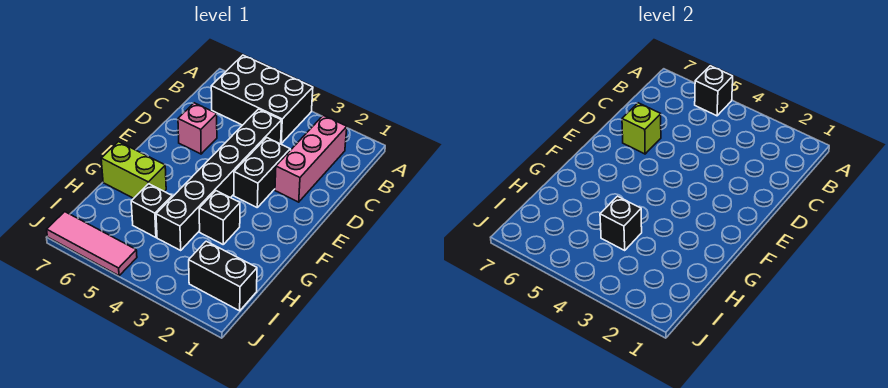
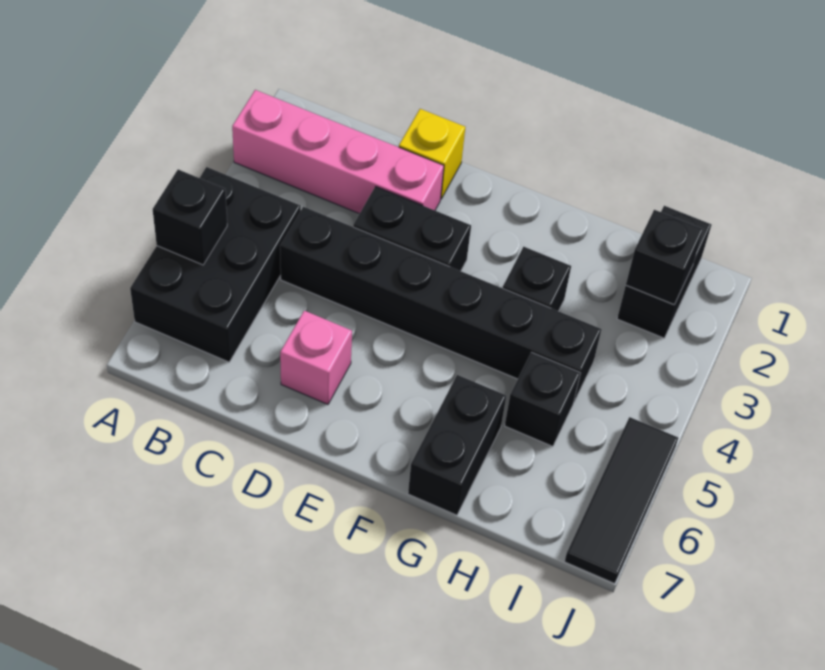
pink brick B2:D2 level 1 -> pink brick A2:D2 level 1
none -> yellow brick D1 level 1
lime brick D6 level 2 -> none
lime brick G6:G7 level 1 -> black brick G6:G7 level 1
black brick H4 level 2 -> black brick I2 level 2
pink tile J5:J7 level 1 -> black tile J5:J7 level 1

